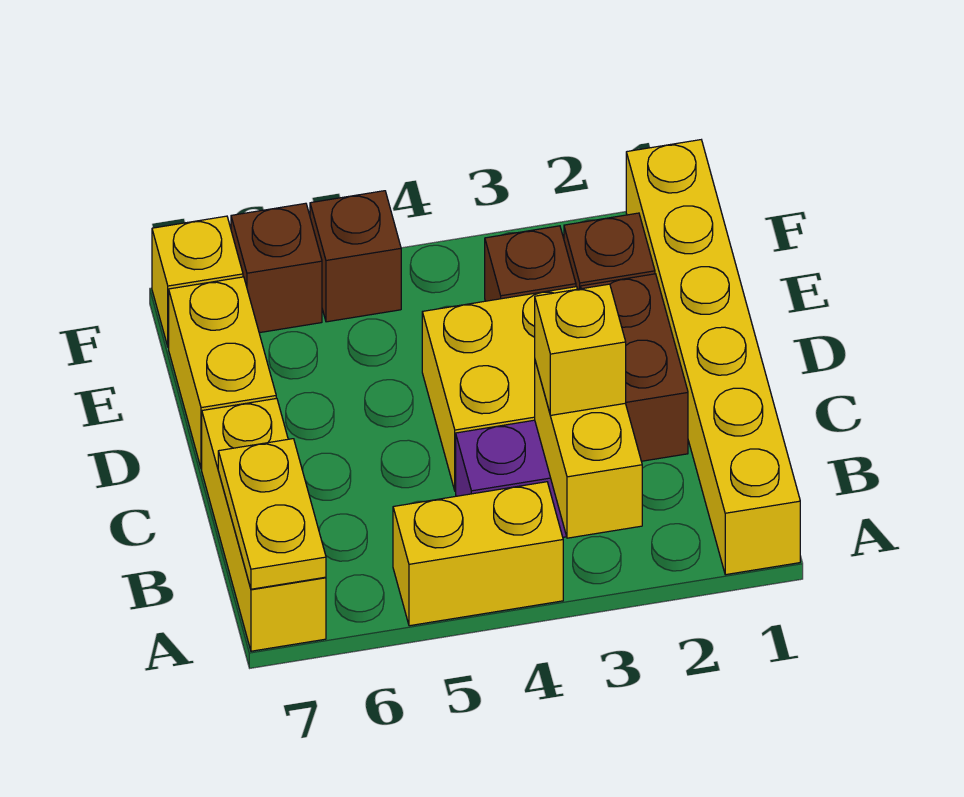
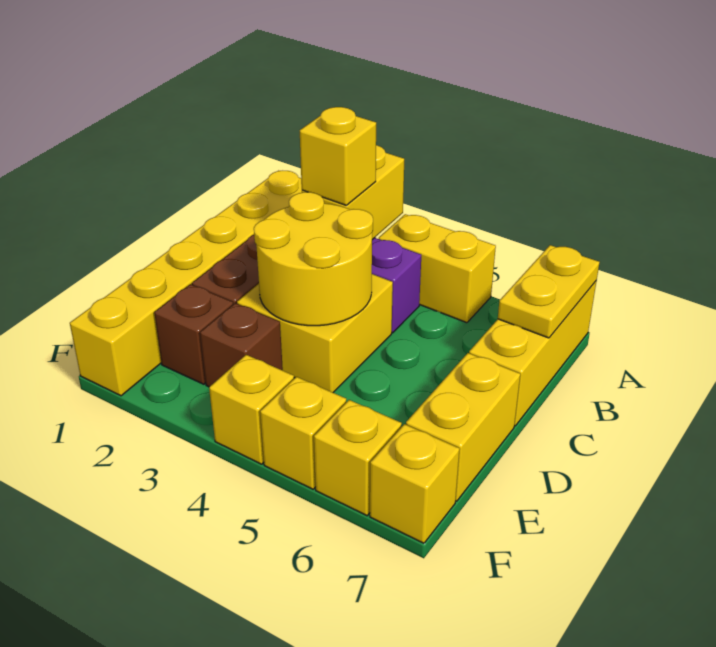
none -> yellow round brick C3:D4 level 2
none -> yellow brick F4 level 1
brown brick F5 level 1 -> yellow brick F5 level 1
brown brick F6 level 1 -> yellow brick F6 level 1

